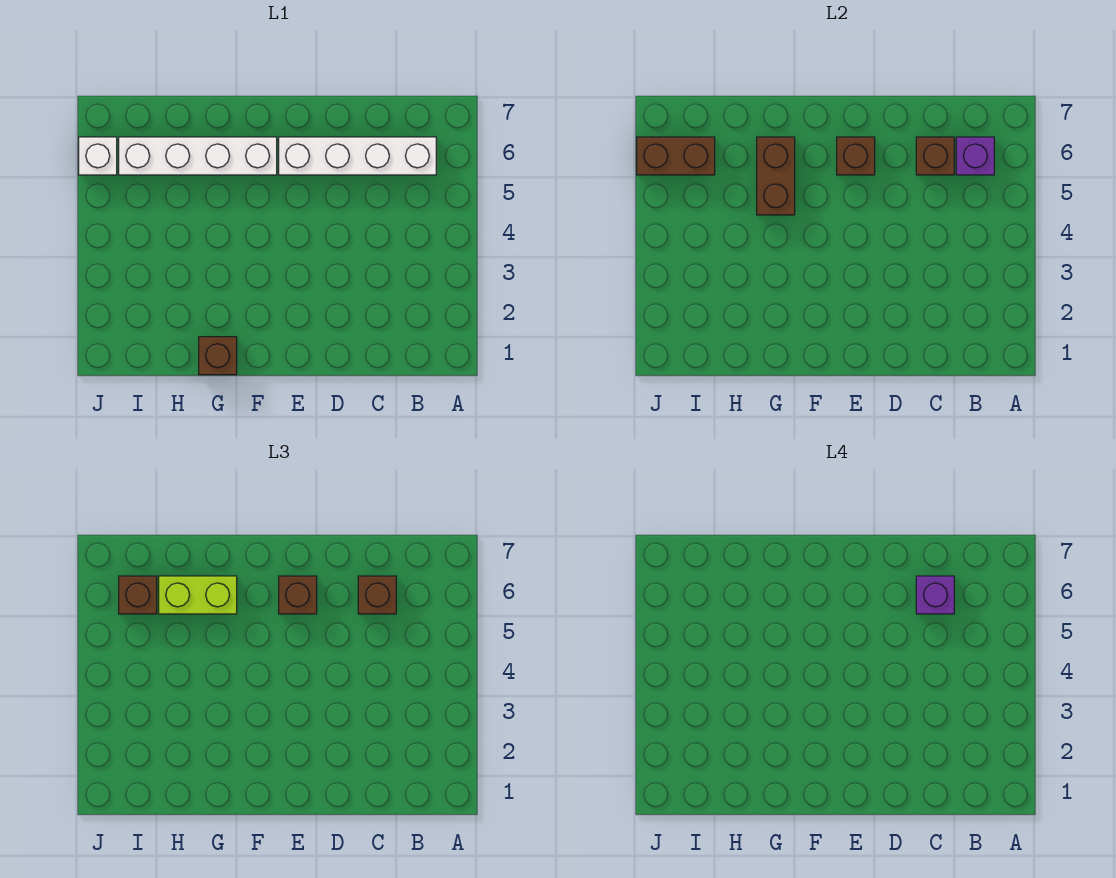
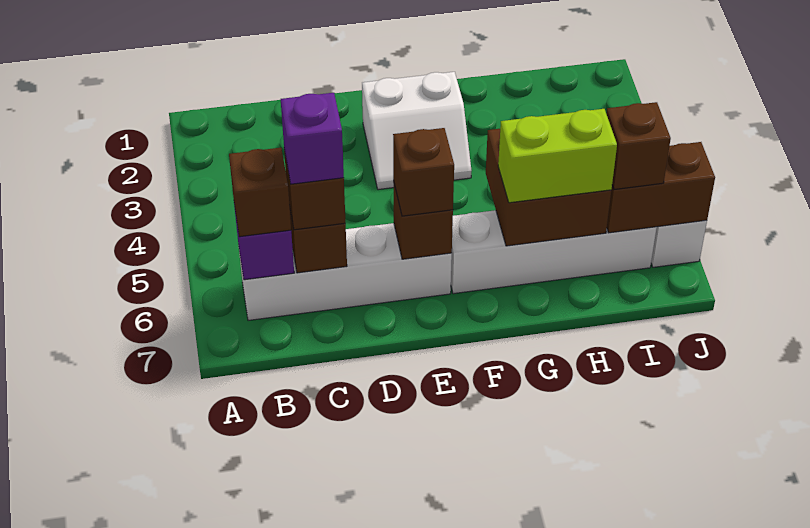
none -> white slope E2:F3 level 1 top 2
brown brick G1 level 1 -> brown brick B6 level 3
brown brick G5:G6 level 2 -> brown brick G5:H6 level 2

